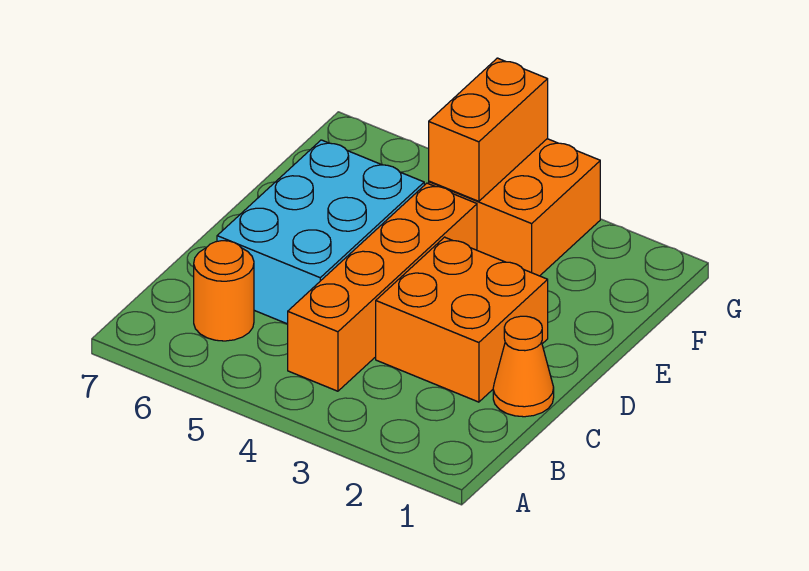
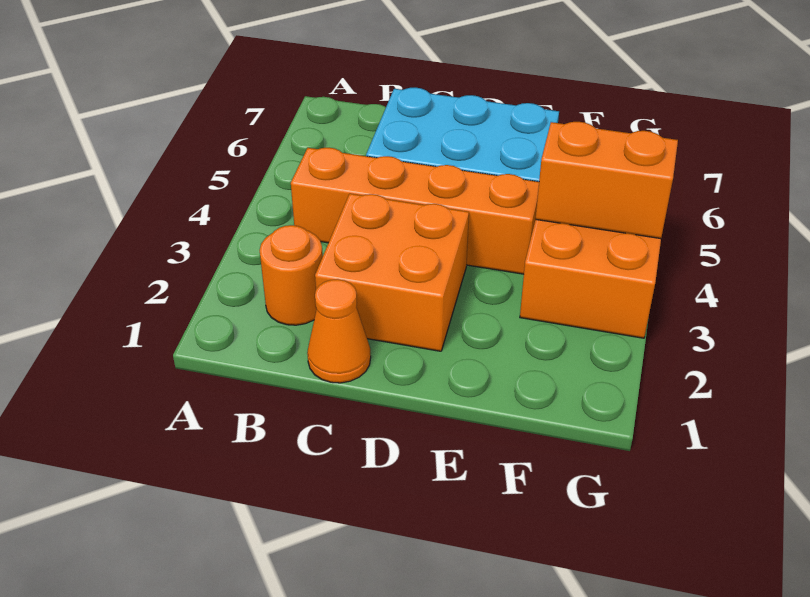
orange round brick B6 level 1 -> orange round brick B2 level 1

